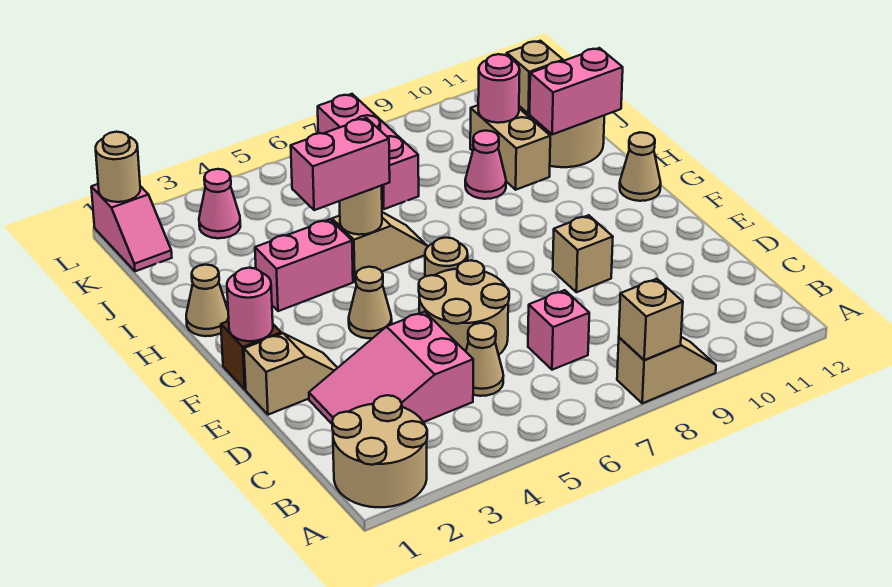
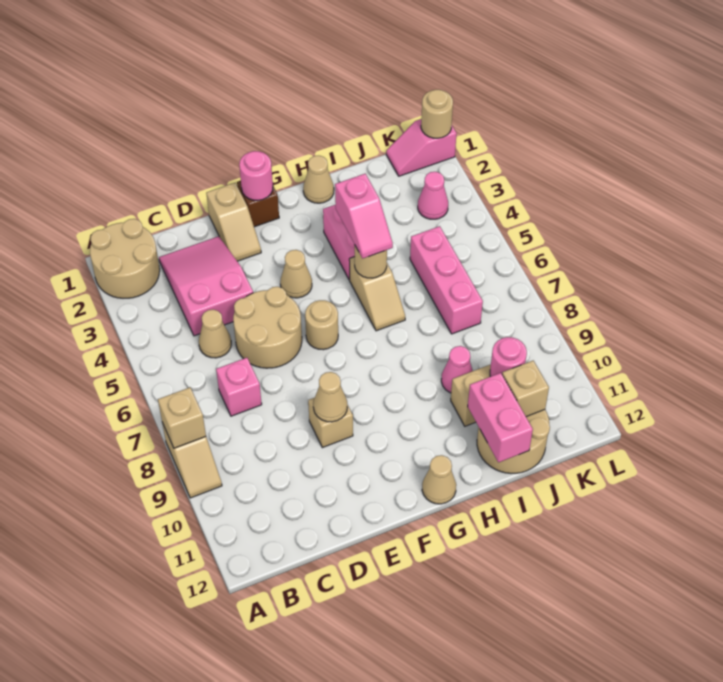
none -> tan cone E9 level 2
pink brick H4:H5 level 3 -> pink slope H4:H5 level 3 top 4
pink brick J7:L7 level 1 -> pink brick J5:J7 level 1

